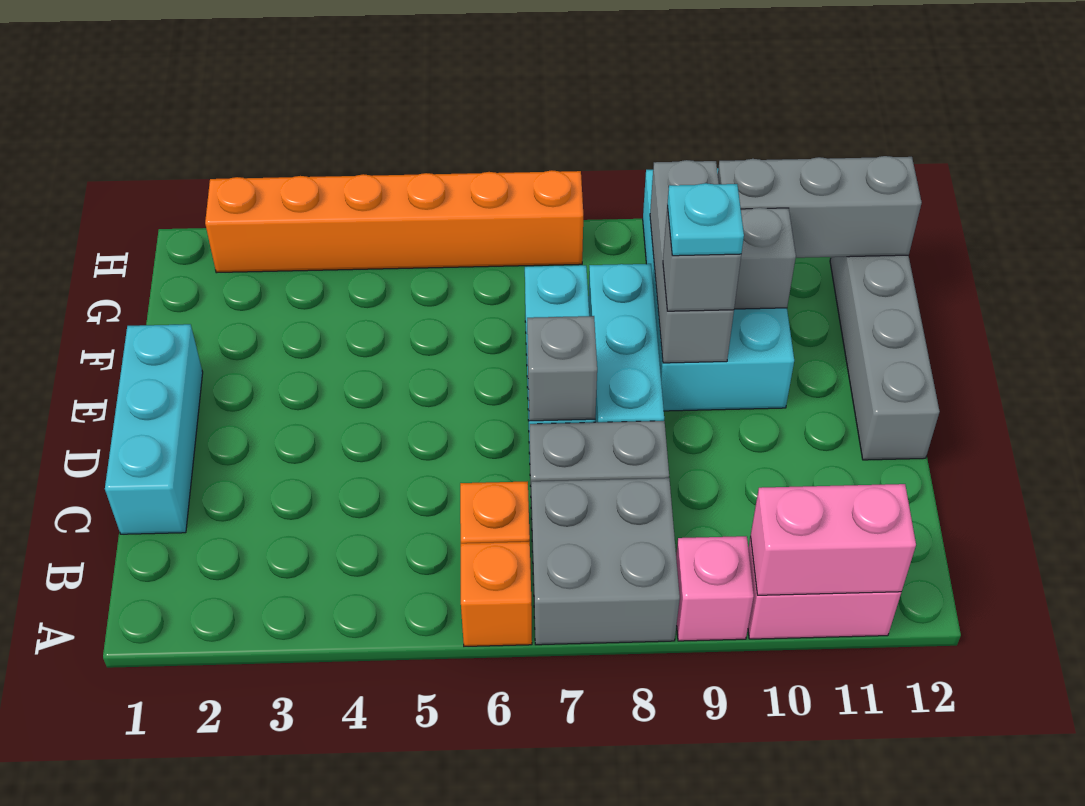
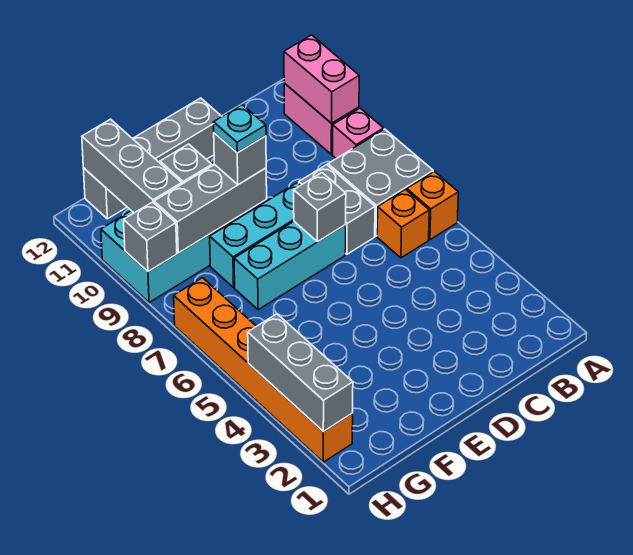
cyan brick C1:E1 level 1 -> none
none -> grey brick H2:H4 level 2
none -> grey brick H9 level 2

